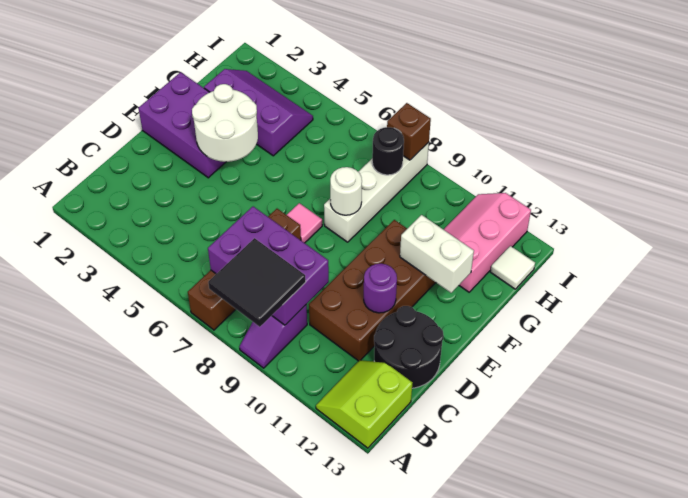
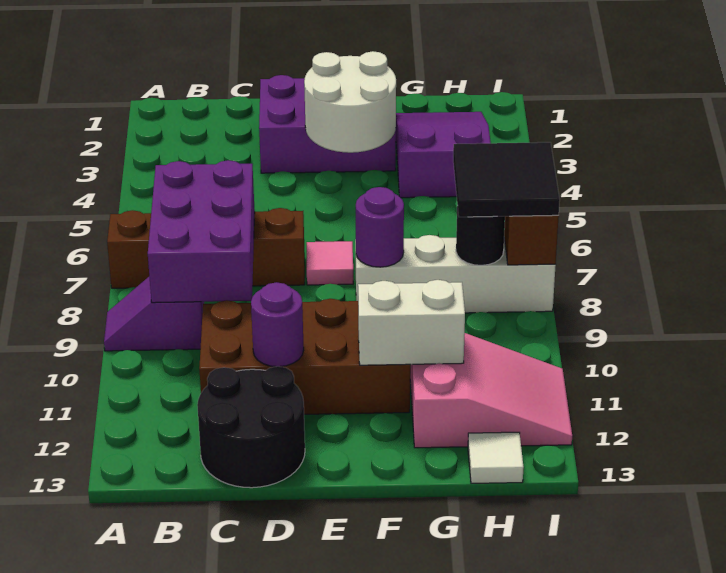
black tile A8:B9 level 3 -> black tile H7:I8 level 3
lime slope A12:B13 level 1 top 13 -> none
purple brick E1:F3 level 1 -> purple brick D2:F3 level 1
white round brick F8 level 2 -> purple round brick F8 level 2
white brick F11:F12 level 2 -> white brick F11:G11 level 2
purple slope G2:H4 level 1 top G -> purple slope G2:H4 level 1 top 4
pink slope G11:I12 level 1 top 12 -> pink slope G11:I12 level 1 top G

